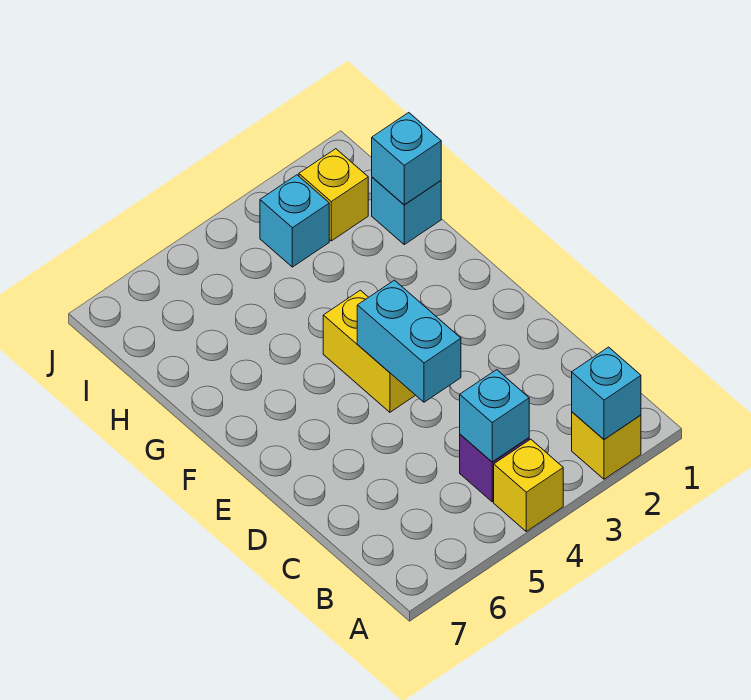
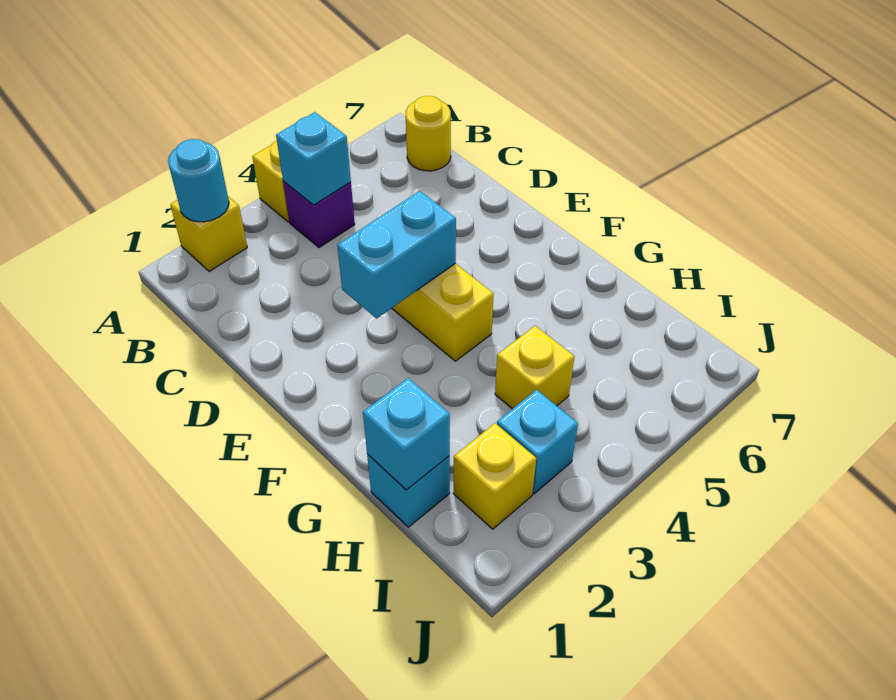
cyan brick A2 level 2 -> cyan round brick A2 level 2
none -> yellow round brick B7 level 1
cyan brick D4:E4 level 2 -> cyan brick E3:E4 level 2
none -> yellow brick H4 level 1

